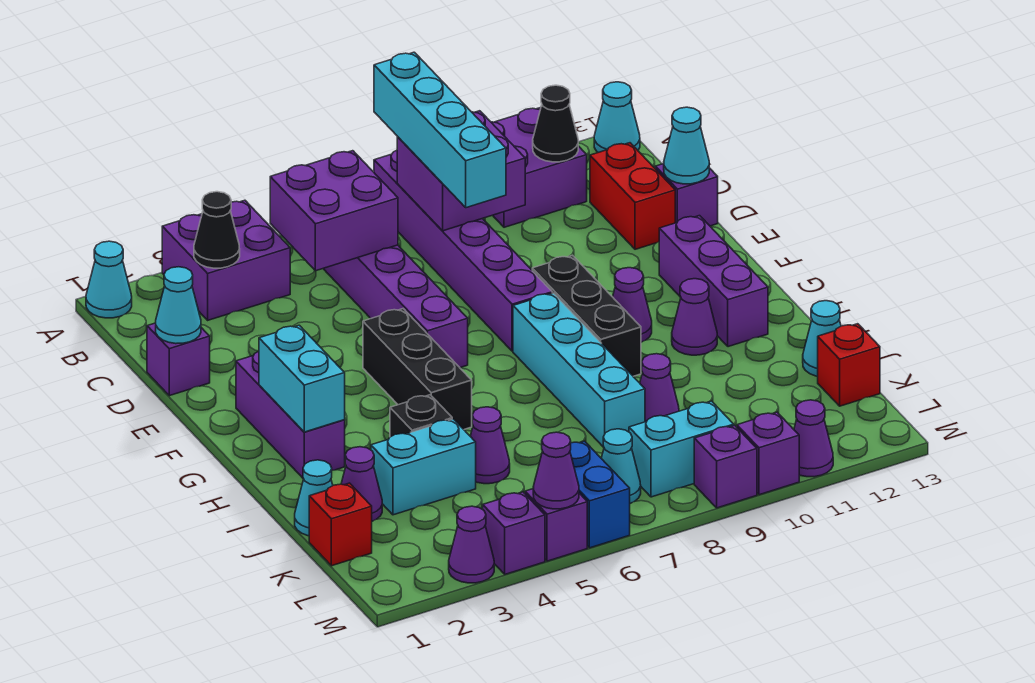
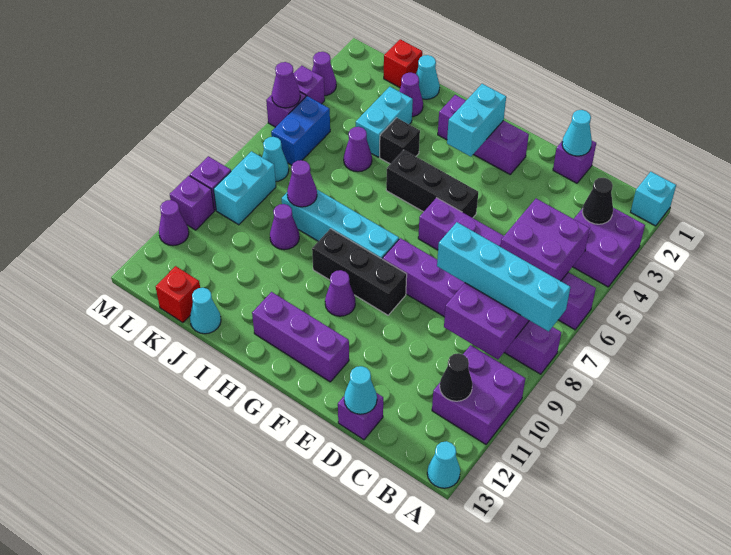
cyan cone A1 level 1 -> cyan brick A1 level 1
red brick C12:D12 level 1 -> none
cyan brick G2:H2 level 2 -> cyan brick G2:G3 level 2
purple cone H11 level 1 -> purple cone J8 level 2
blue brick L6:M6 level 1 -> blue brick L5:L6 level 1

